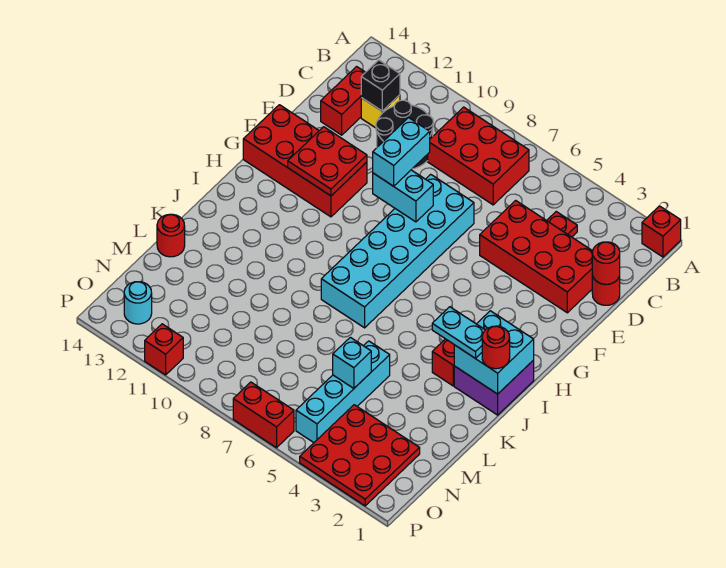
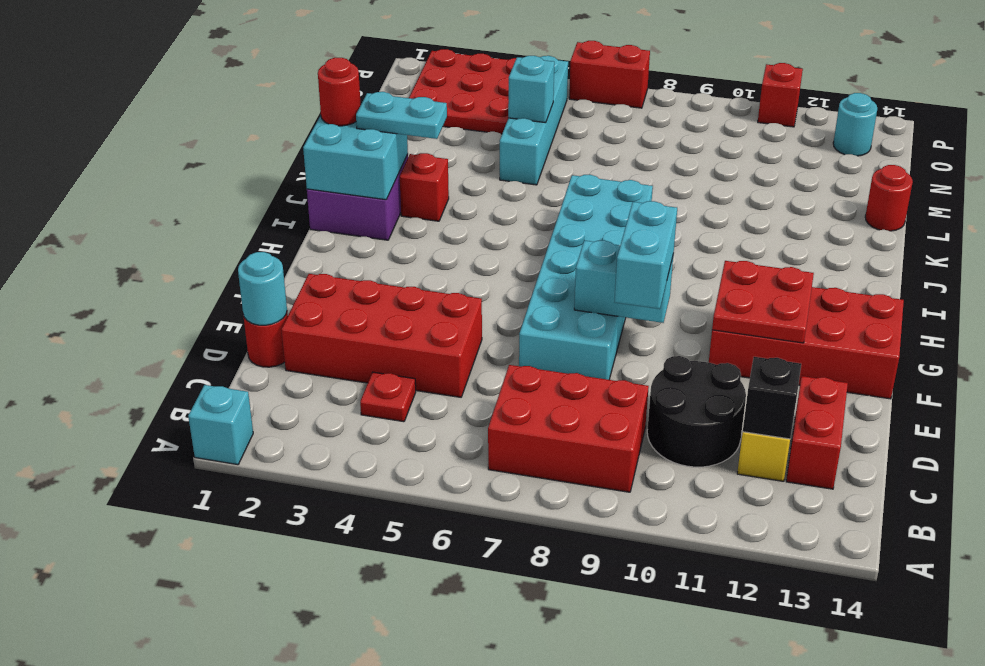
red brick A1 level 1 -> cyan brick A1 level 1
red round brick D1 level 2 -> cyan round brick D1 level 2

